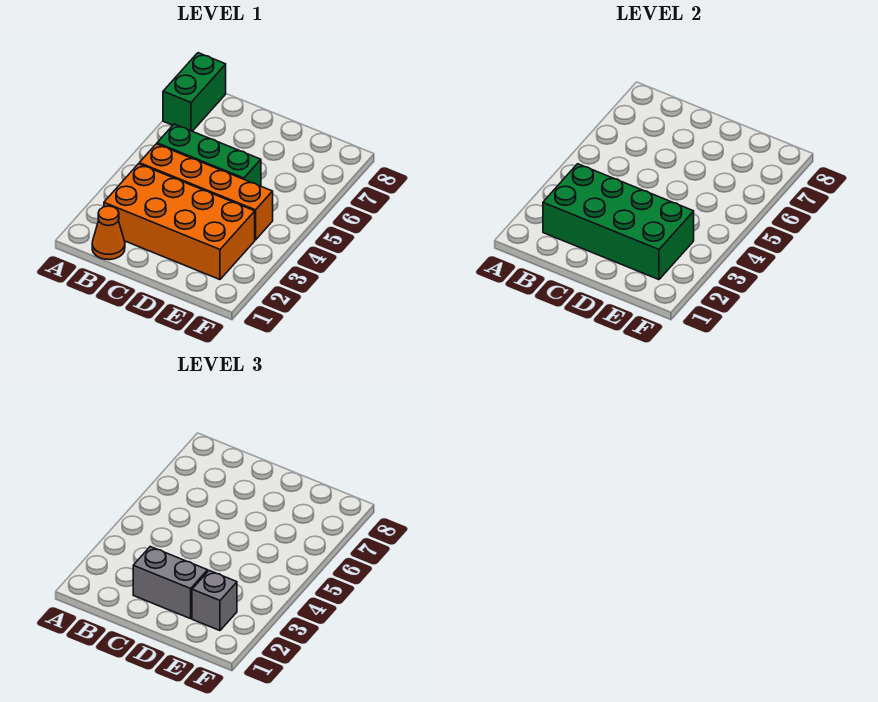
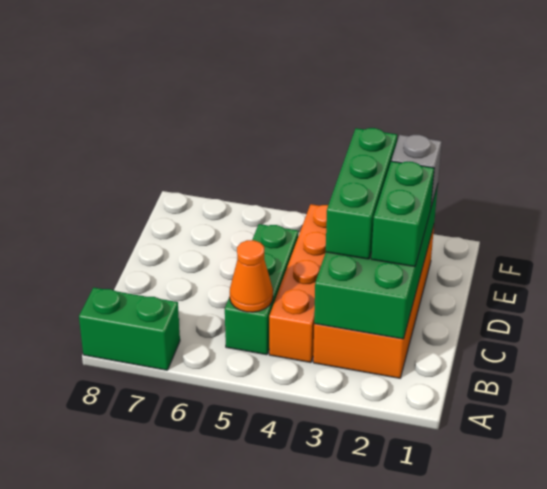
orange cone B1 level 1 -> orange cone B5 level 2
grey brick C2:D2 level 3 -> green brick C2:D2 level 3
none -> green brick C3:E3 level 3

